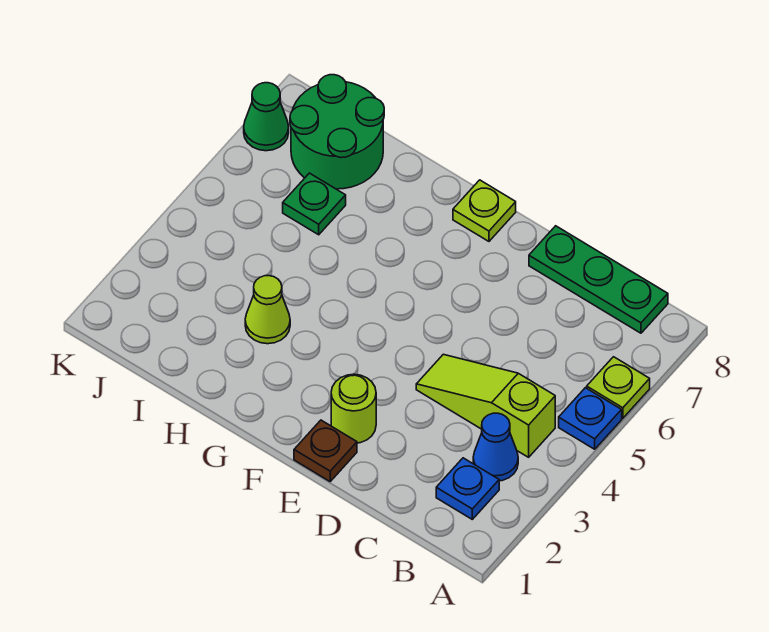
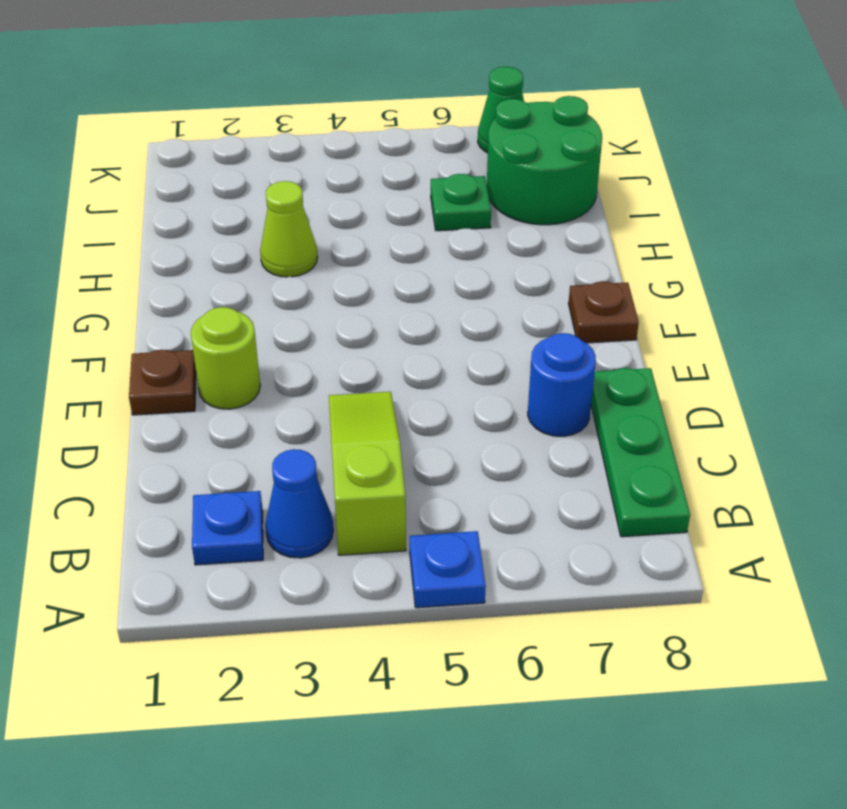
lime plate A6 level 1 -> none
none -> blue round brick D7 level 1
lime plate F8 level 1 -> brown plate F8 level 1

